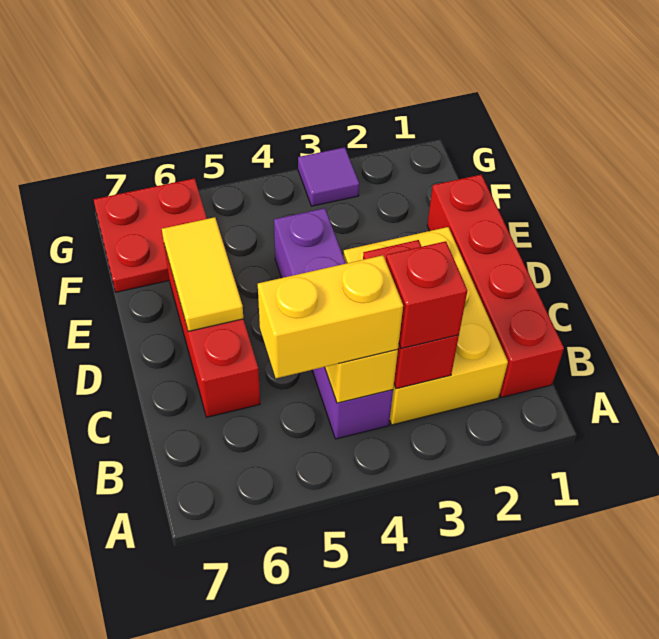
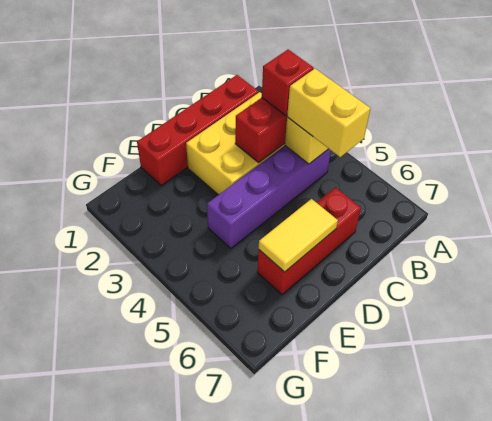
red plate F6:G7 level 1 -> none
purple tile G3 level 1 -> none

